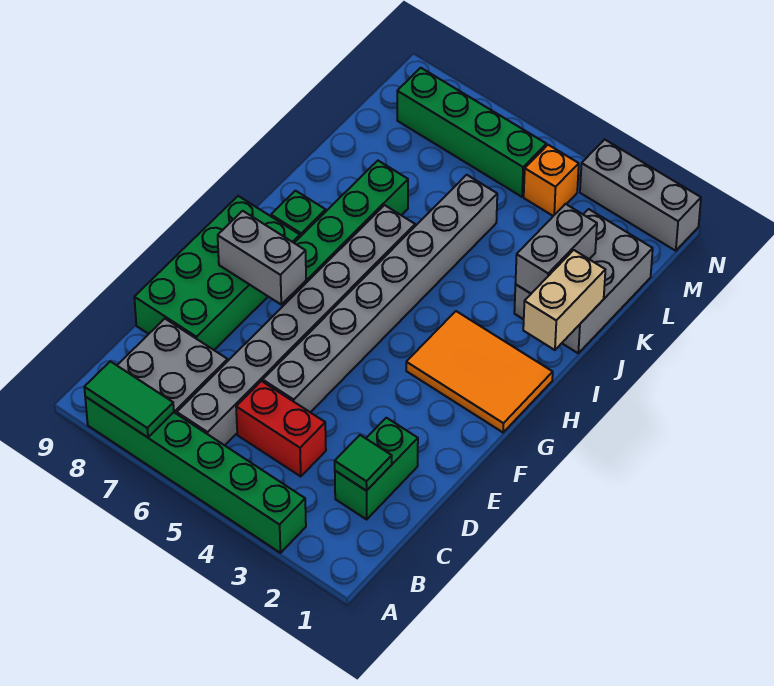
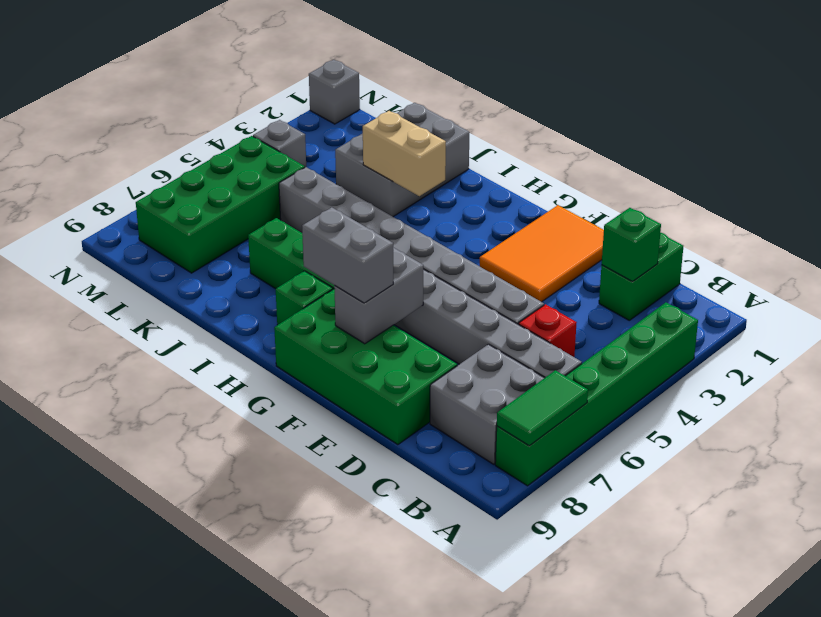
green brick C2:D2 level 1 -> green brick C1:C2 level 1
green tile C2 level 2 -> green brick C2 level 2
red brick C4:C5 level 1 -> red brick C5 level 1
orange tile G1:H3 level 1 -> orange tile E1:F3 level 1
tan brick I1:J1 level 2 -> tan brick I3:J3 level 2
grey brick J1:L2 level 1 -> grey brick J1:K3 level 1
grey brick J2:K2 level 2 -> grey brick F8:G8 level 3
orange brick M4 level 1 -> grey brick M4 level 1
green brick M5:M8 level 1 -> green brick L5:M8 level 1
grey brick N1:N3 level 1 -> grey brick N1 level 1

